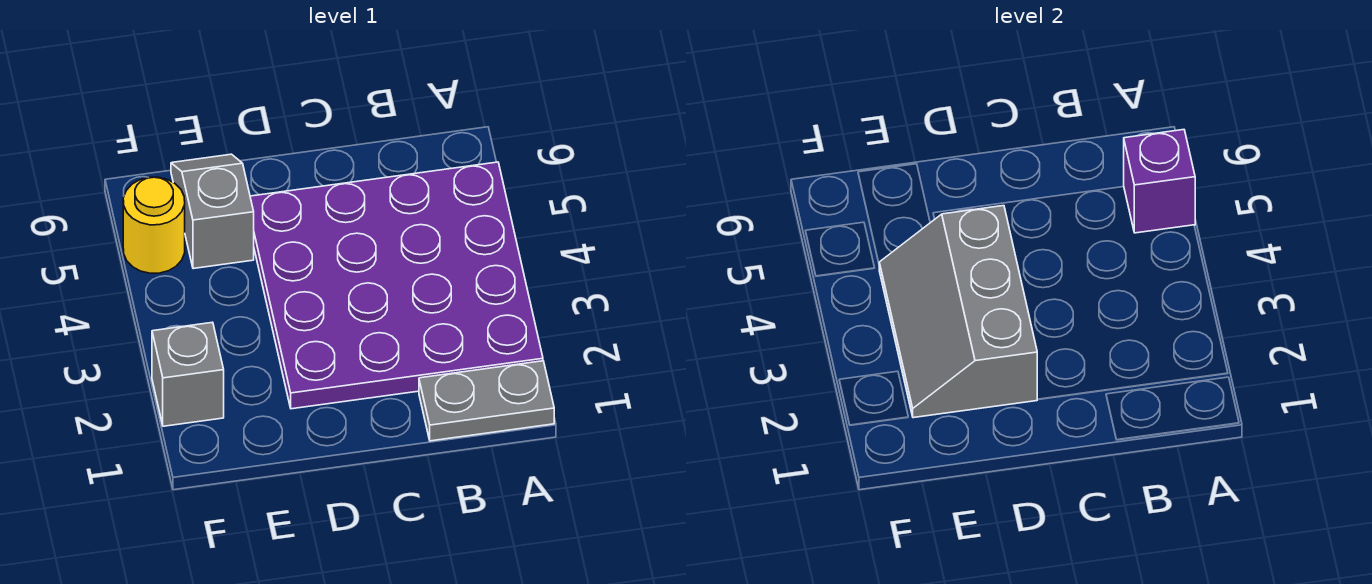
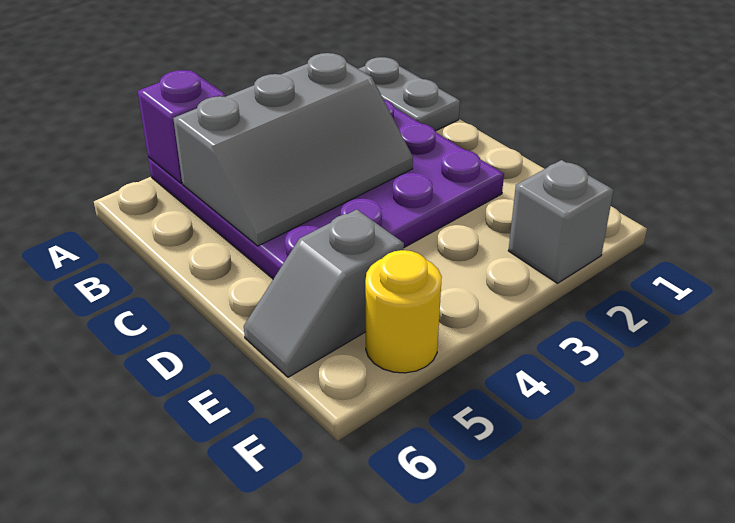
grey slope D2:E4 level 2 top D -> grey slope B3:C5 level 2 top B

